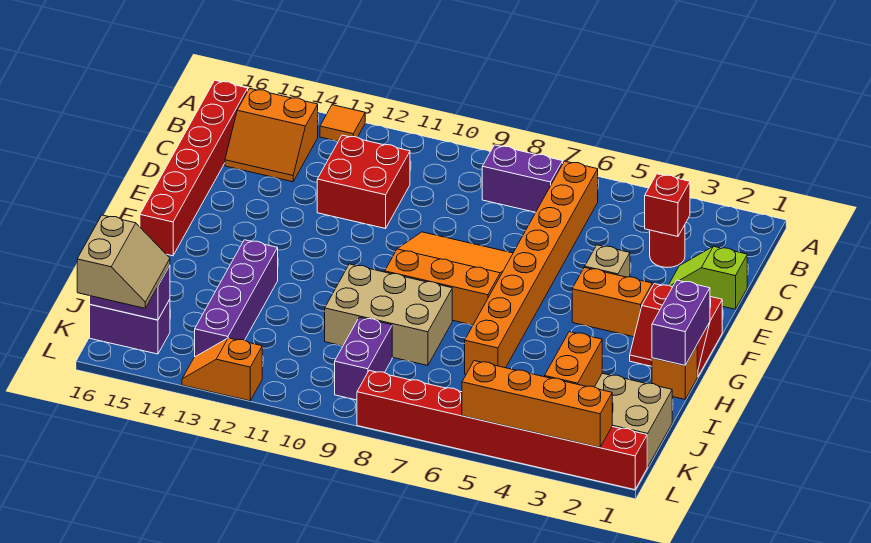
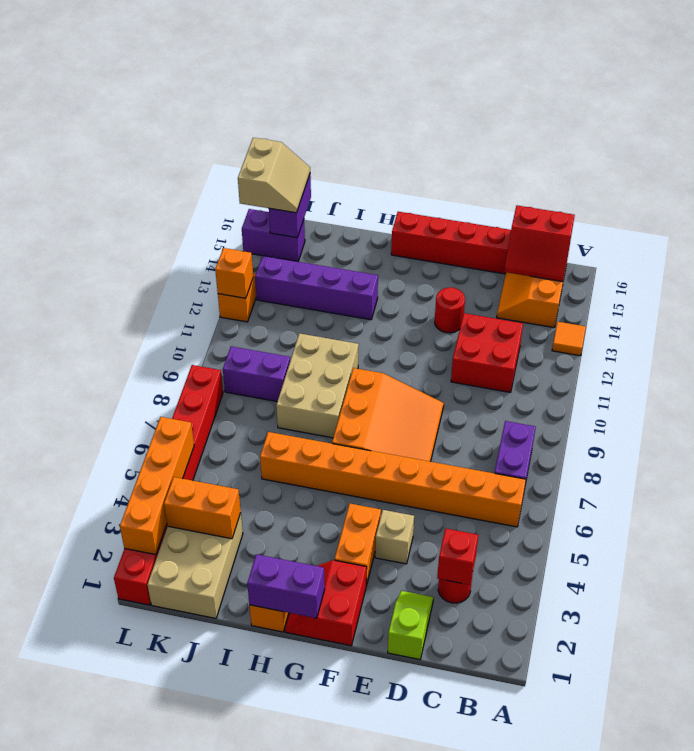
none -> red slope B15:C16 level 2 top 16
none -> red round brick E13 level 1
purple brick K15:K16 level 1 -> purple brick K15:L15 level 1
tan slope K15:L16 level 3 top 16 -> tan slope K15:L16 level 3 top L
none -> orange brick L12 level 2

